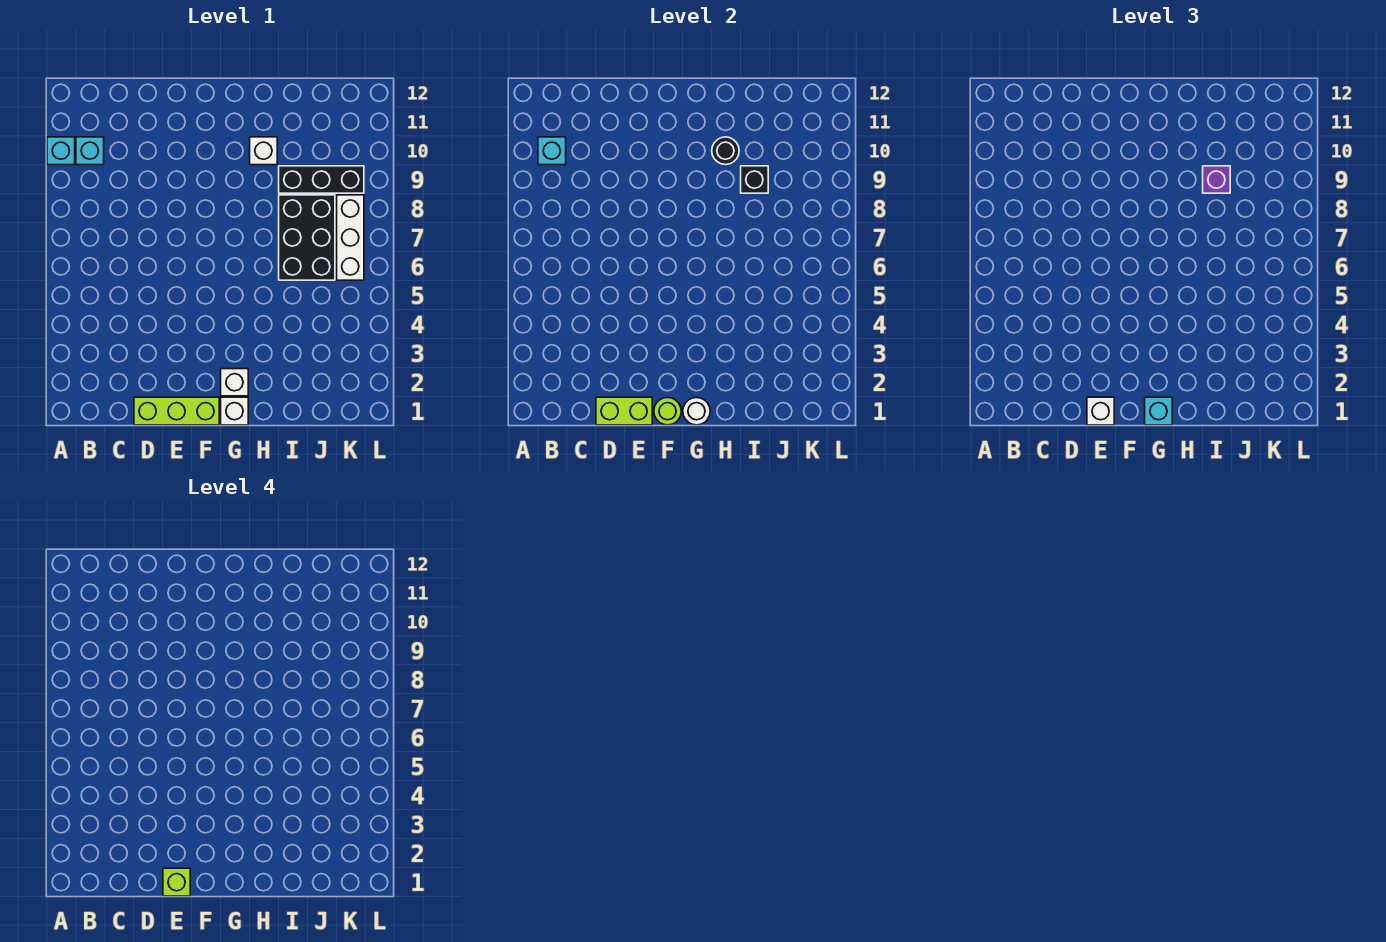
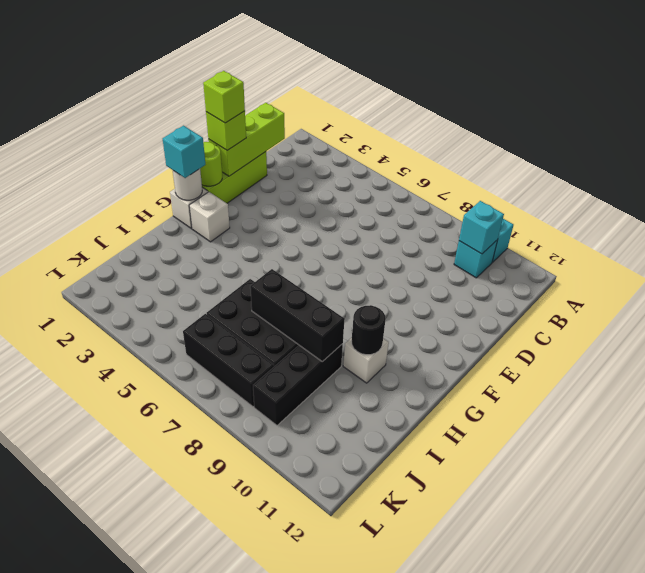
lime brick D1:E1 level 2 -> lime brick C1:E1 level 2
white brick E1 level 3 -> lime brick E1 level 3
black brick I9 level 2 -> black brick I7:I9 level 2
purple brick I9 level 3 -> none
white brick K6:K8 level 1 -> black brick K6:K8 level 1

